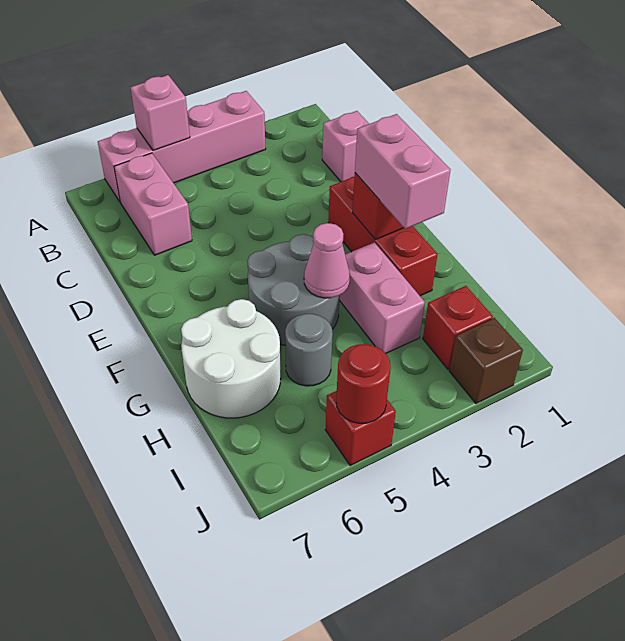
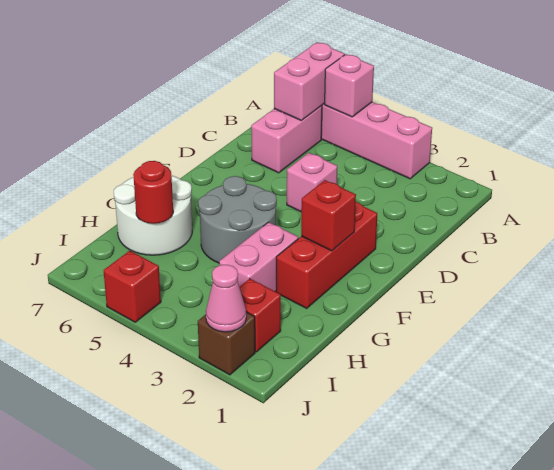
pink brick C1 level 1 -> pink brick D4 level 1
pink brick F2:G2 level 3 -> pink brick A6:B6 level 2
pink cone G4 level 2 -> pink cone J2 level 2
grey round brick H5 level 1 -> none
red round brick J5 level 2 -> red round brick H6 level 2

